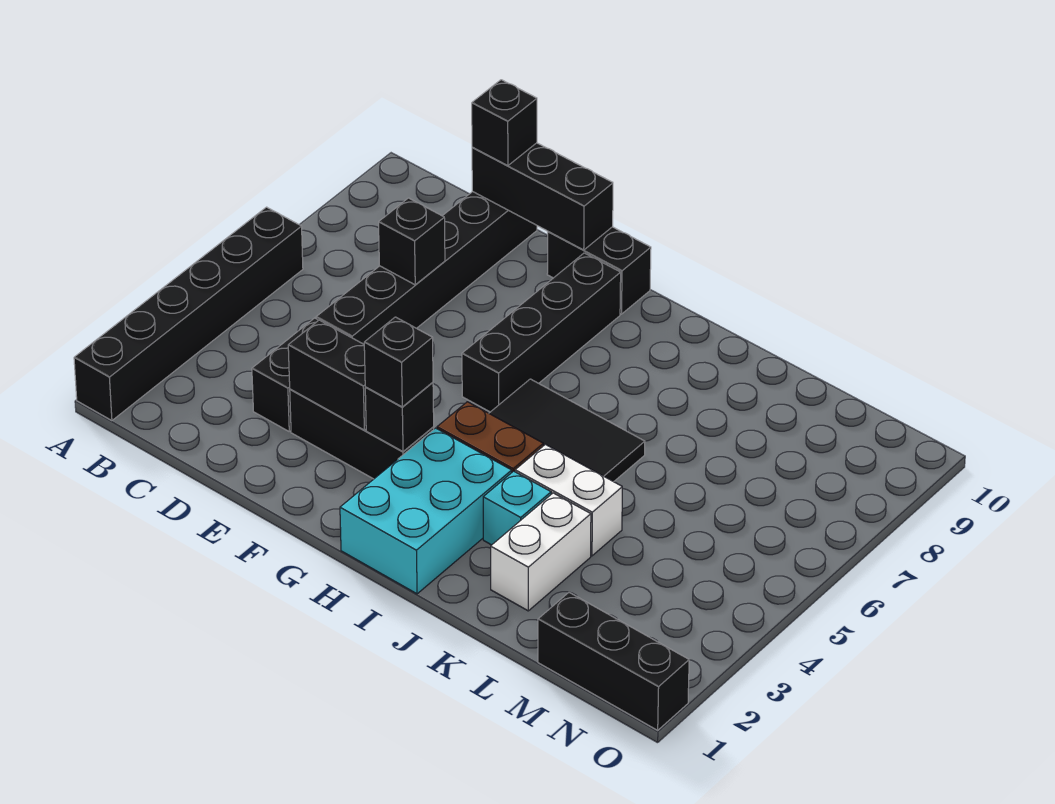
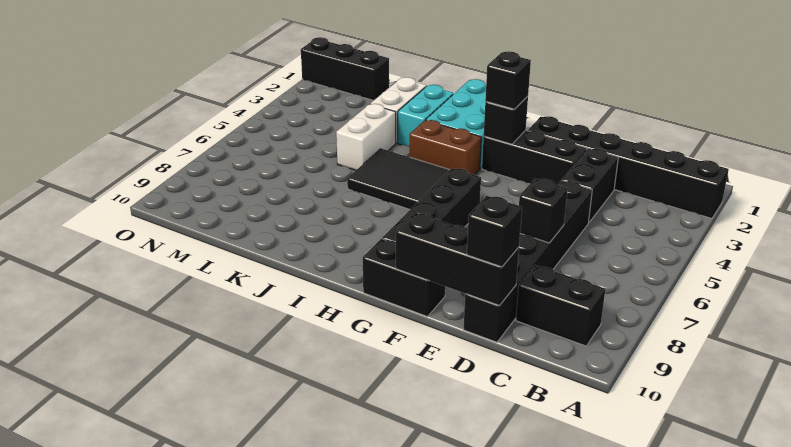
black brick A1:A6 level 1 -> black brick A2:F2 level 1
black brick E3:F3 level 2 -> black brick B9:C9 level 1
cyan brick J3 level 1 -> cyan brick J2:J3 level 1
white brick J4:K4 level 1 -> white brick K4:K5 level 1

